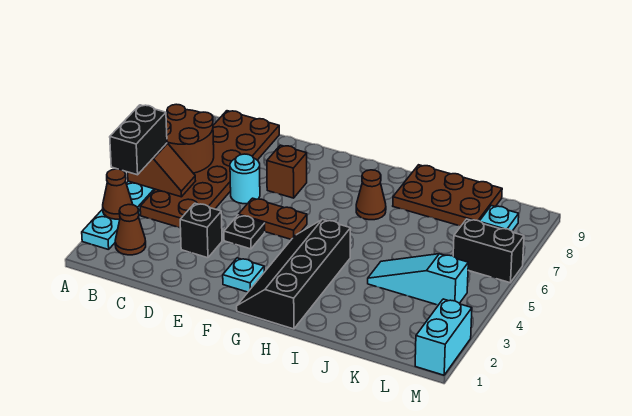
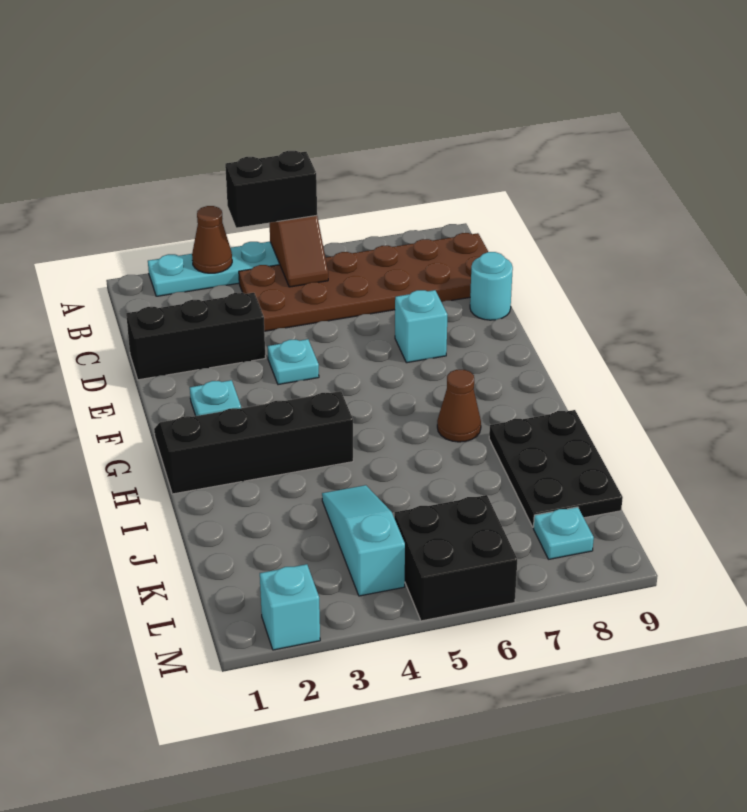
brown round brick A6:B7 level 2 -> none
brown cone B2 level 1 -> none
black brick D3 level 1 -> black brick D1:D3 level 1
cyan round brick D6 level 1 -> cyan round brick D9 level 1
black plate E4 level 1 -> cyan plate E4 level 1
brown plate E5:F5 level 1 -> none
brown brick E7 level 1 -> cyan brick E7 level 1
brown plate I8:K9 level 1 -> black plate I8:K9 level 1
black brick L6:M6 level 1 -> black brick L5:M6 level 1
cyan brick M1:M2 level 1 -> cyan brick M2 level 1

